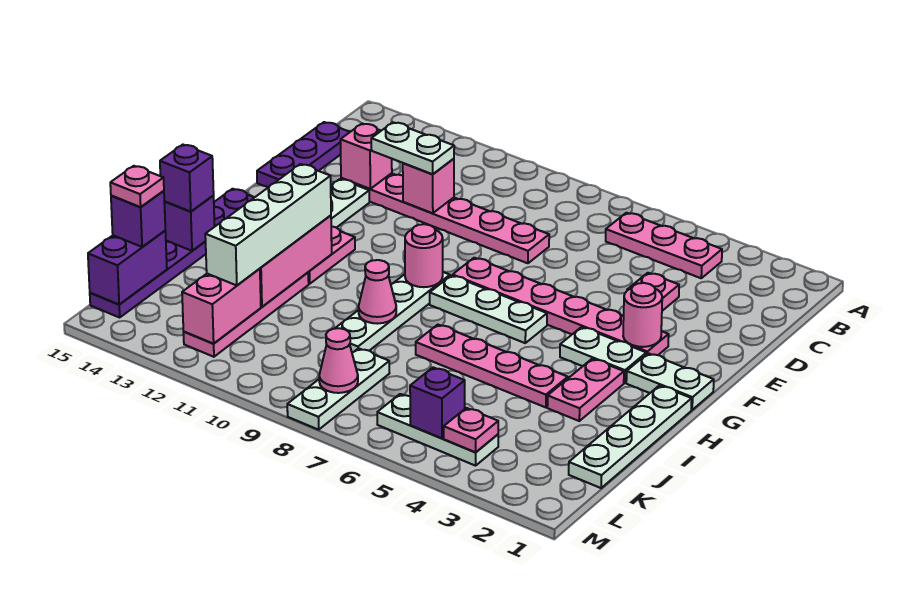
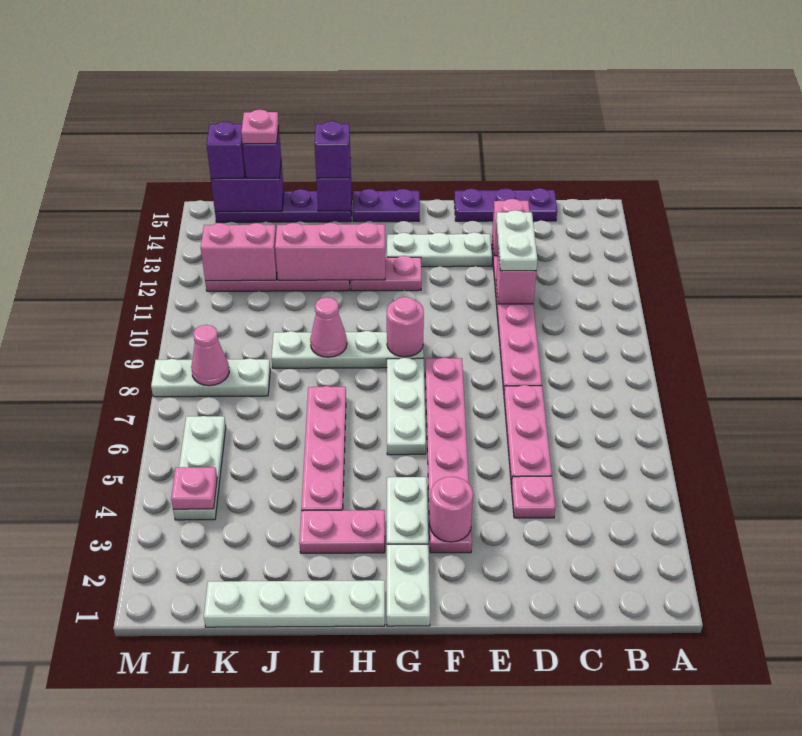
pink plate B4:B6 level 1 -> pink plate D5:D7 level 1
white brick H12:K12 level 3 -> none
purple brick L5 level 2 -> purple brick L15 level 3

